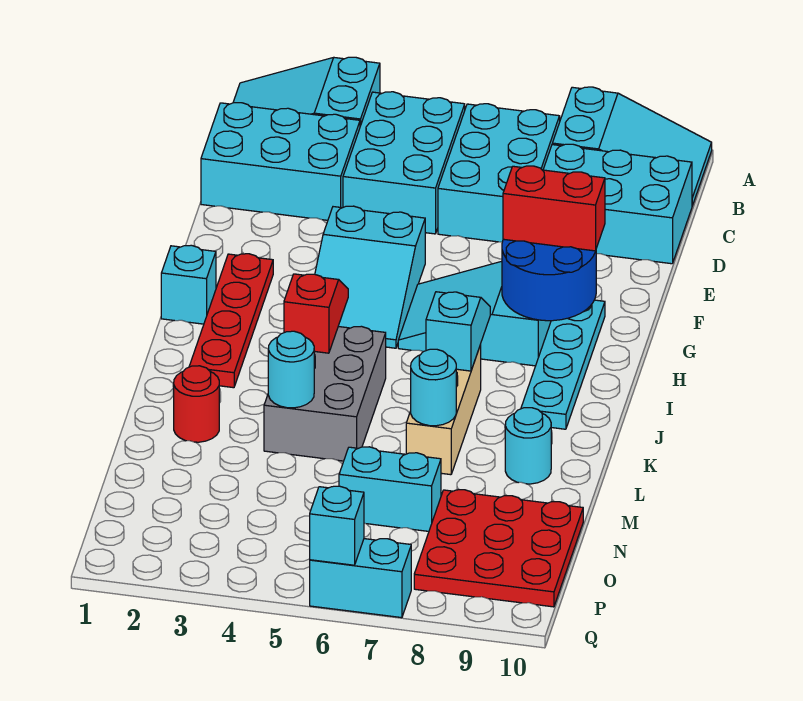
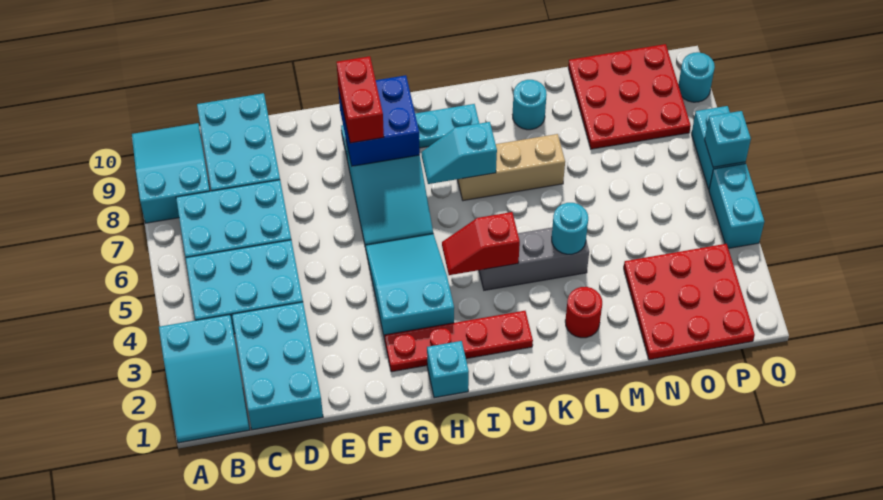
cyan slope F4:H5 level 1 top F -> cyan slope G3:H5 level 1 top 3
blue round brick G8:H9 level 2 -> blue brick G8:H9 level 2
grey brick J4:L5 level 1 -> grey brick J4:L4 level 1
cyan round brick L7 level 2 -> cyan round brick Q9 level 1
none -> red plate N1:P3 level 1
cyan brick N6:N7 level 1 -> cyan brick Q4:Q5 level 1

